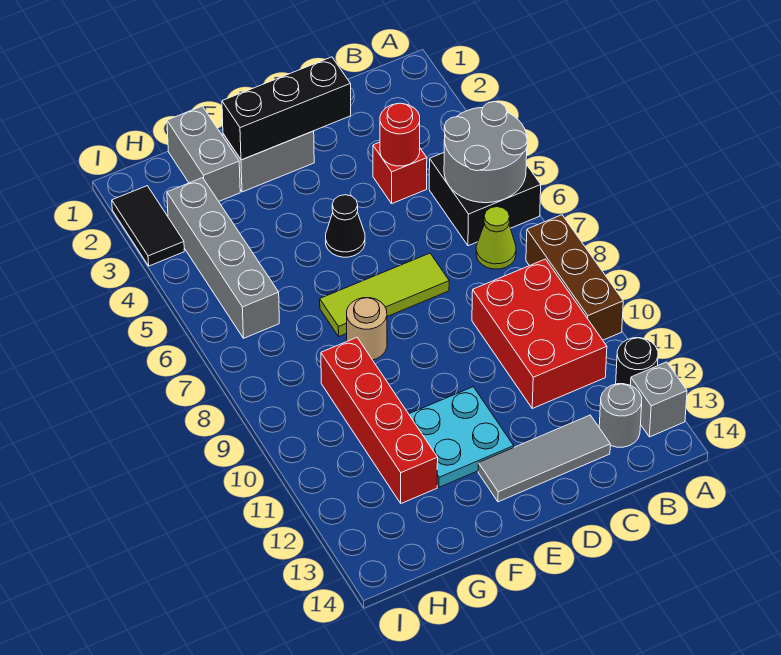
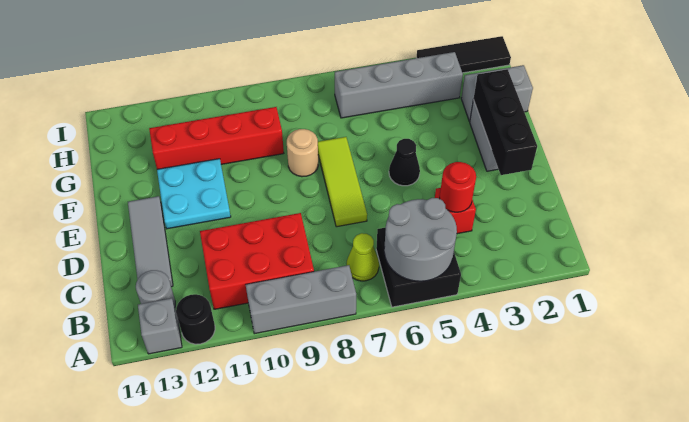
brown brick A8:A10 level 1 -> grey brick A8:A10 level 1
black tile I2:I3 level 1 -> black tile I1:I3 level 1

